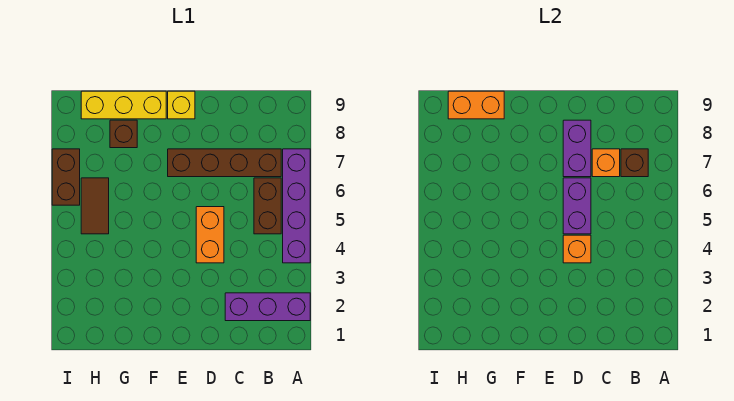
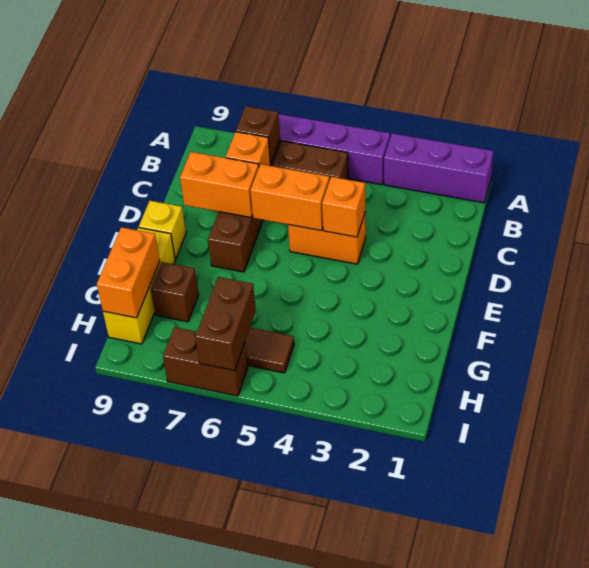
purple brick A2:C2 level 1 -> purple brick A1:A3 level 1
purple brick D5:D6 level 2 -> orange brick D5:D6 level 2
purple brick D7:D8 level 2 -> orange brick D7:D8 level 2
none -> brown brick H6:I6 level 2

